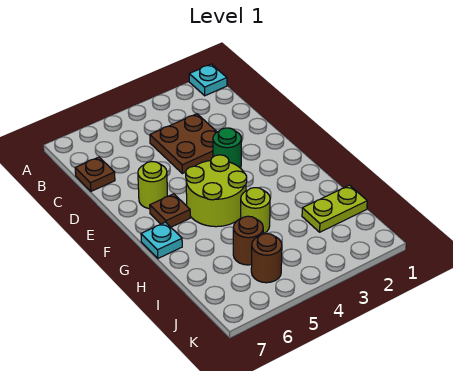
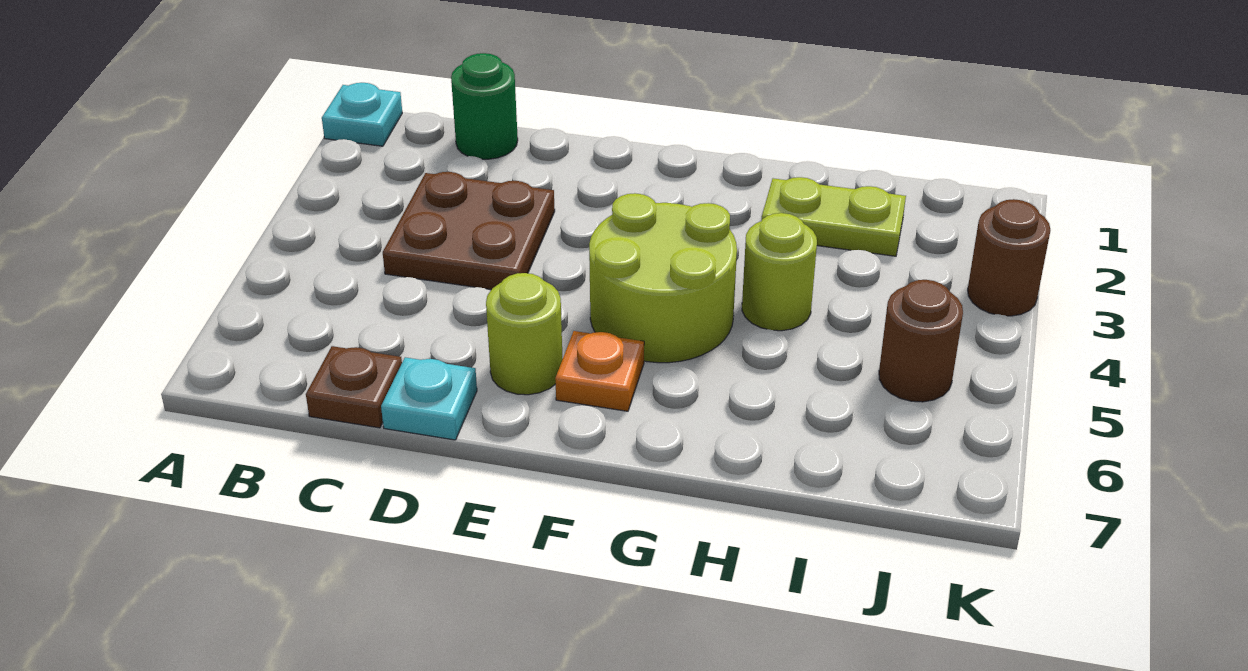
green round brick E3 level 1 -> green round brick C1 level 1
brown plate F6 level 1 -> orange plate F6 level 1
cyan plate G7 level 1 -> cyan plate D7 level 1
lime plate I1:I2 level 1 -> lime plate H2:I2 level 1
brown round brick I5 level 1 -> brown round brick K3 level 1

